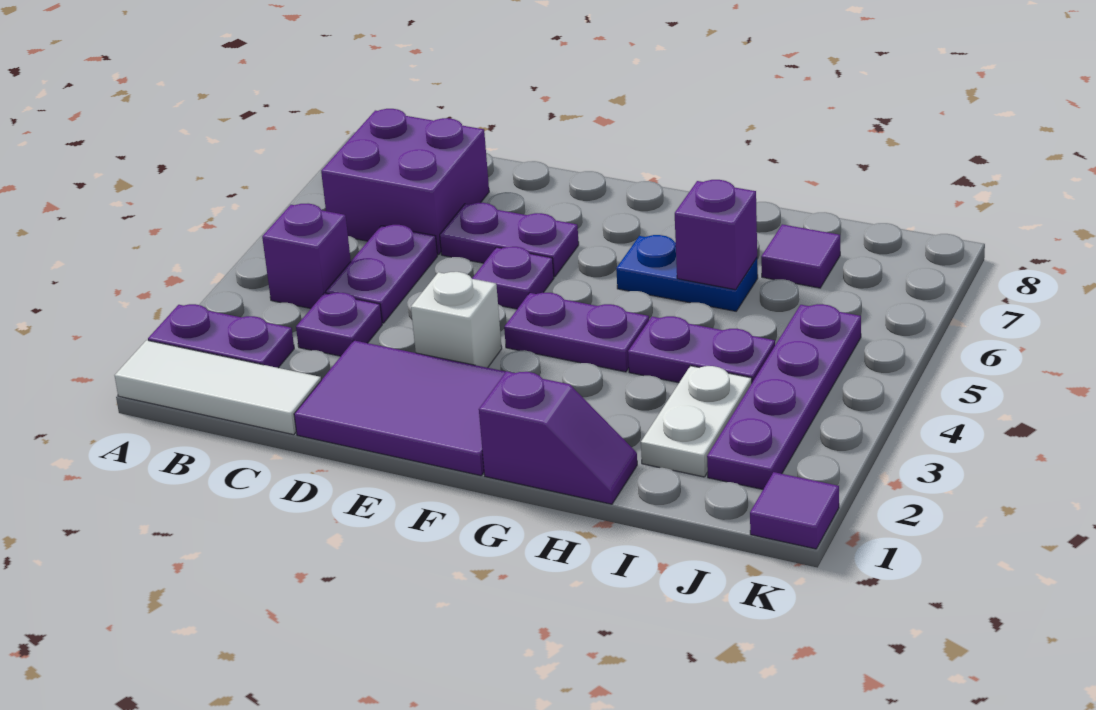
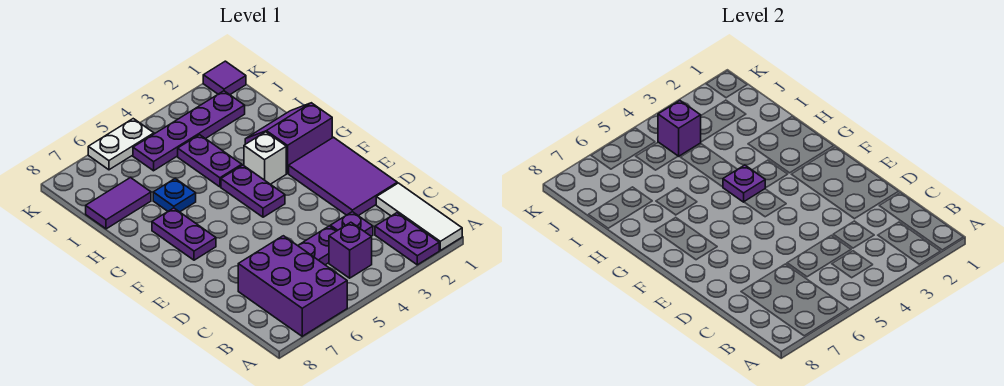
purple brick B6:C7 level 1 -> purple brick A6:C7 level 1
purple plate D6:E6 level 1 -> purple plate F7:G7 level 1
white brick E3 level 1 -> white brick G3 level 1
purple plate E5 level 1 -> purple plate G4 level 2
purple slope G1:H1 level 1 top G -> purple slope G1:H2 level 1 top G
blue plate G6:H6 level 1 -> blue plate H6 level 1
purple brick H6 level 2 -> purple brick J4 level 2
white plate I2:I3 level 1 -> white plate K5:K6 level 1
purple tile I7 level 1 -> purple tile I7:I8 level 1

